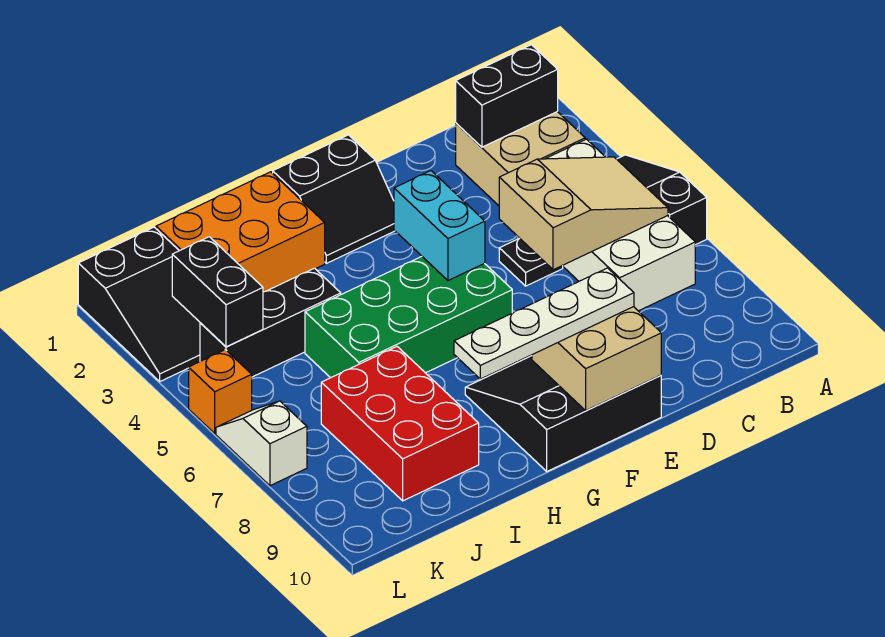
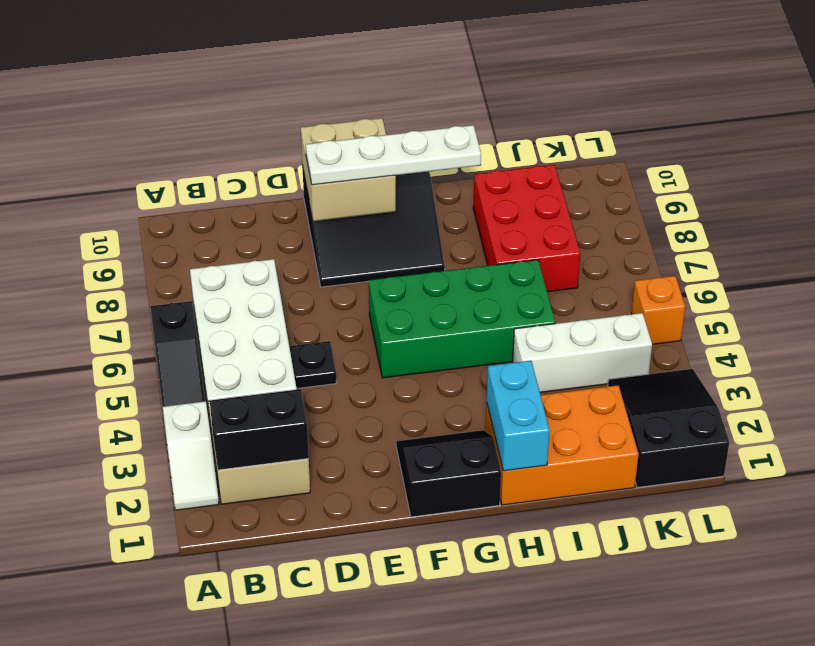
tan slope B5:D6 level 2 top D -> none
cyan brick F4:F5 level 2 -> cyan brick H1:H2 level 2
black brick I4:K4 level 1 -> white brick I4:K4 level 1
black brick K3:K4 level 2 -> none
white slope L6:L7 level 1 top 7 -> white slope A2:A3 level 1 top 3

